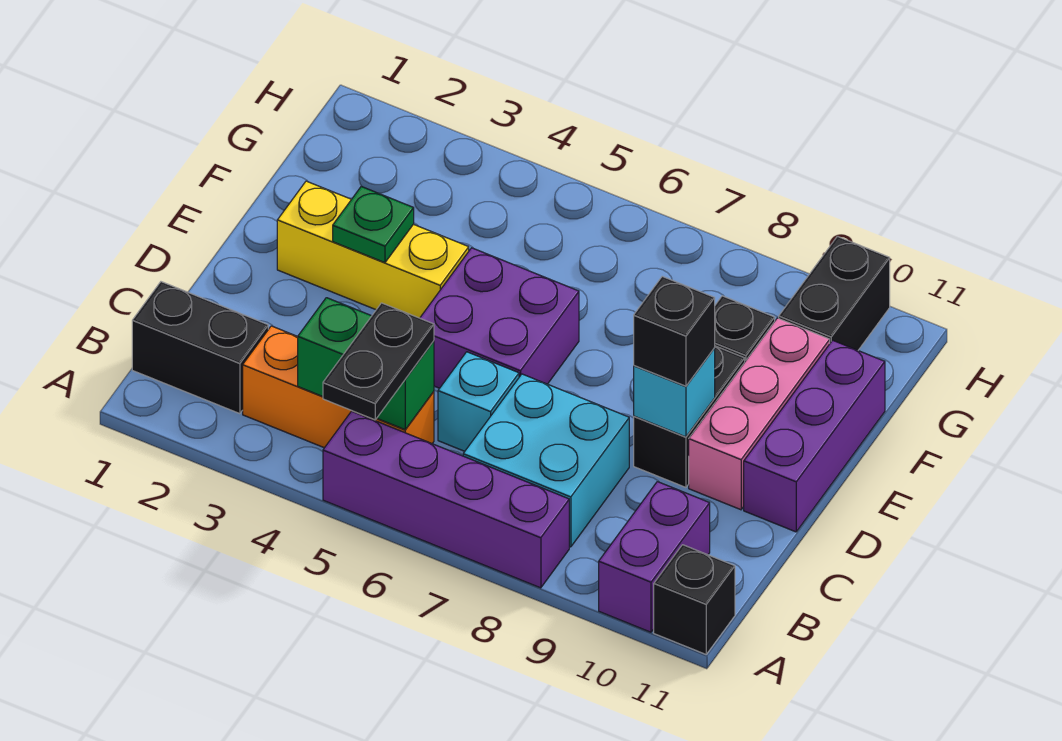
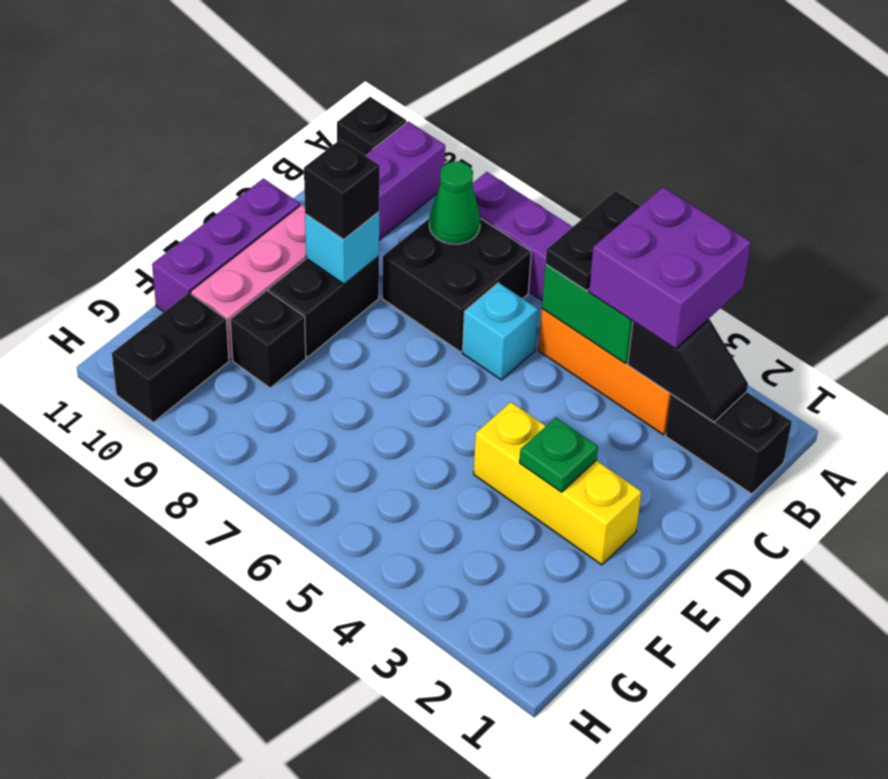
none -> black slope B2:B3 level 2 top 3
cyan brick B7:C8 level 1 -> black brick B7:C8 level 1
none -> green cone B8 level 2
purple brick D5:E6 level 1 -> purple brick A3:B4 level 3

